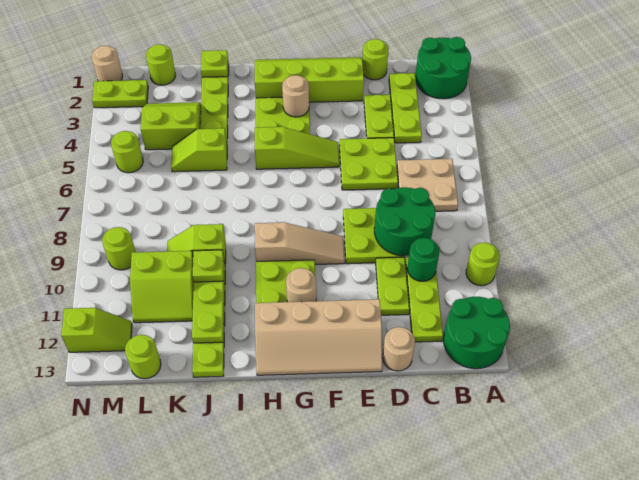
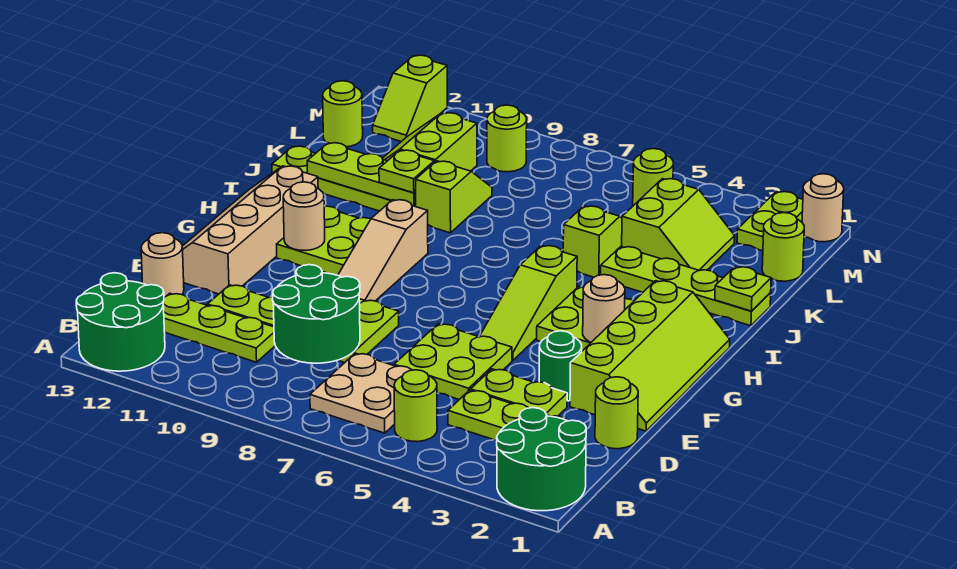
lime round brick A10 level 1 -> lime round brick B5 level 1
green round brick C10 level 2 -> green round brick E3 level 1

